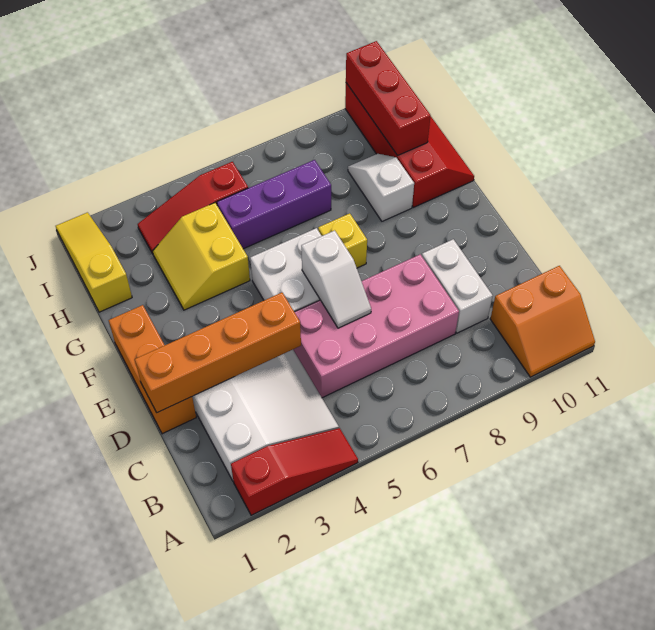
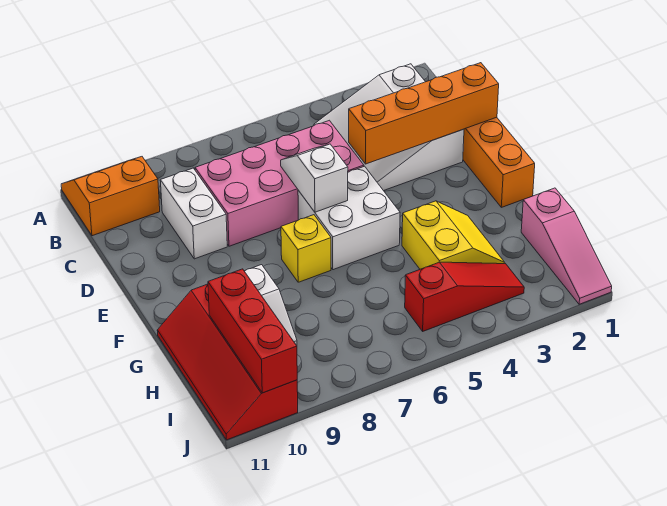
red slope A2:A4 level 1 top 2 -> none
yellow slope H1:J1 level 1 top H -> pink slope H1:J1 level 1 top H
purple brick H5:H7 level 1 -> none

